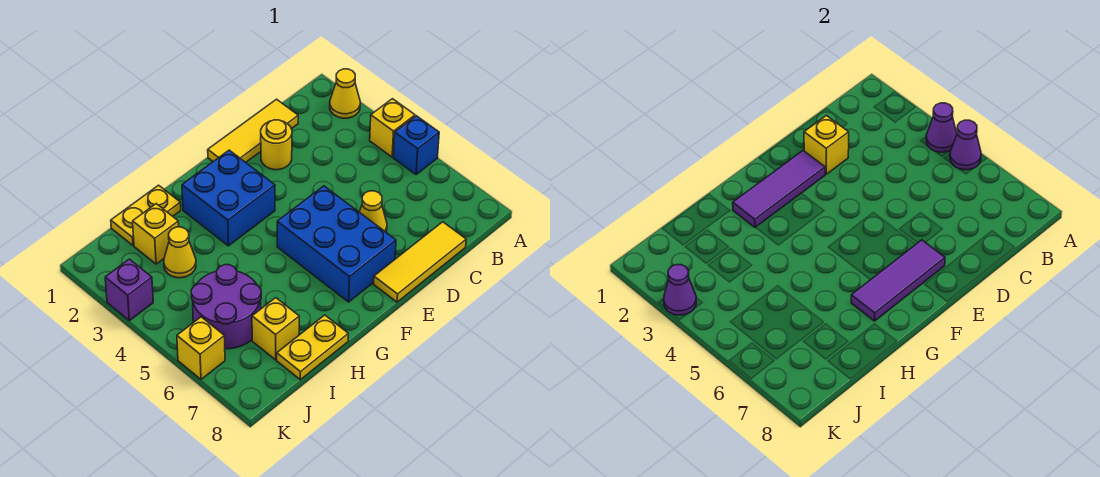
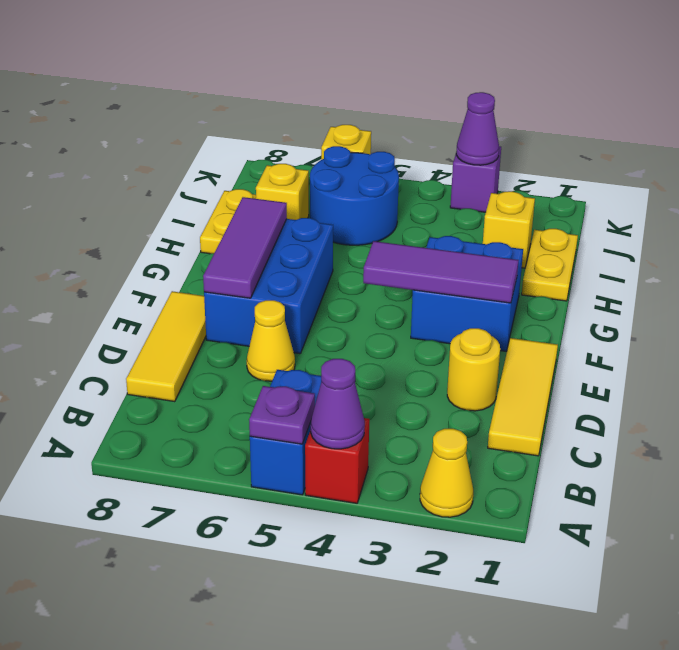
yellow brick A4 level 1 -> red brick A4 level 1
blue brick A5 level 1 -> blue brick A5:B5 level 1
purple cone A5 level 2 -> purple plate A5 level 2
yellow brick D2 level 2 -> none
purple tile E2:G2 level 2 -> purple tile F2:F4 level 2
blue brick E5:F7 level 1 -> blue brick E6:G7 level 1
yellow cone I3 level 1 -> none
purple round brick I5:J6 level 1 -> blue round brick I5:J6 level 1

